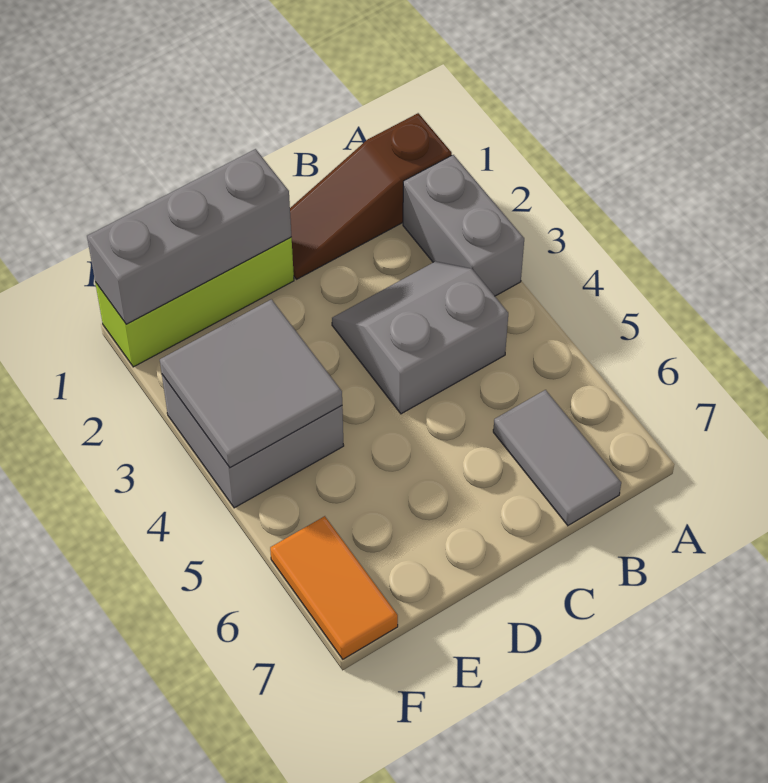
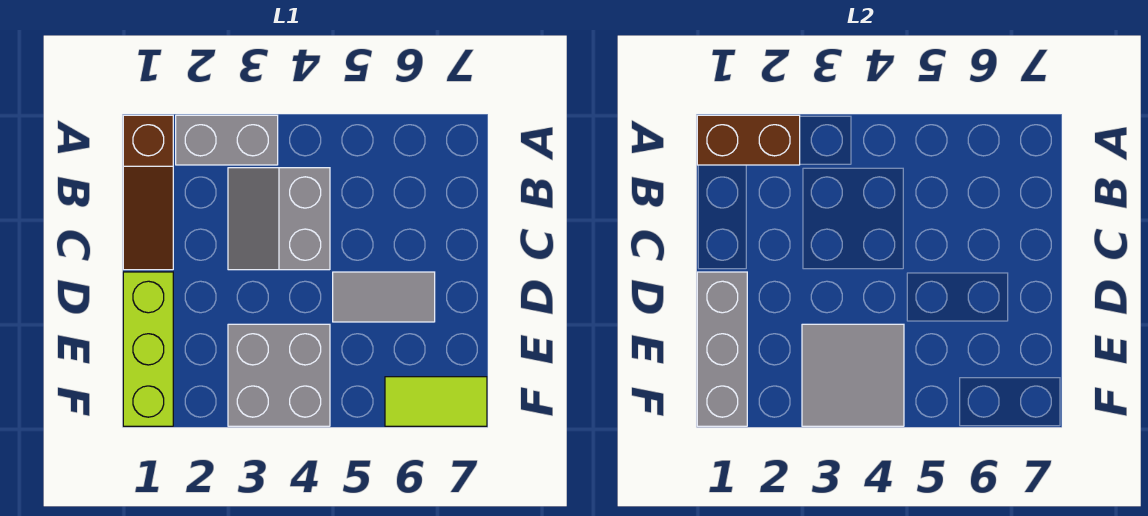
none -> brown brick A1:A2 level 2
grey tile B6:B7 level 1 -> grey tile D5:D6 level 1
orange tile F6:F7 level 1 -> lime tile F6:F7 level 1

